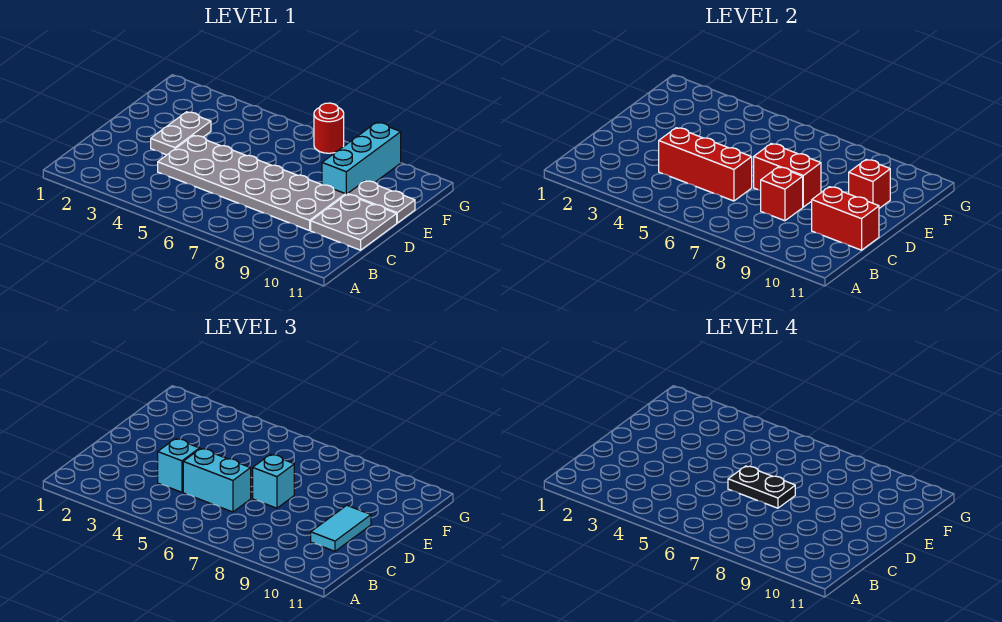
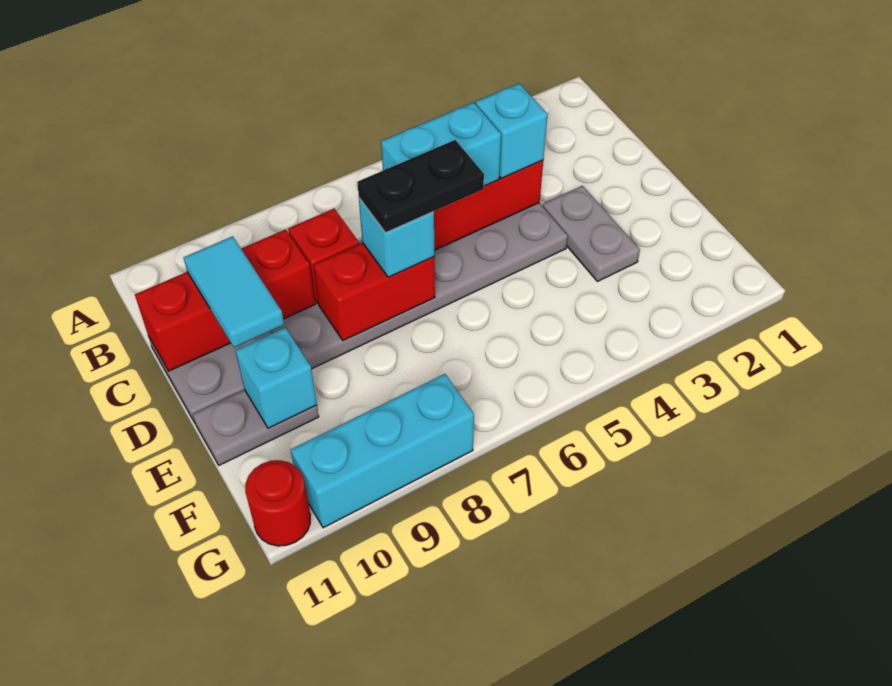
red brick C10:C11 level 2 -> red brick C9:C11 level 2
cyan brick E9:G9 level 1 -> cyan brick G8:G10 level 1
red brick E10 level 2 -> cyan brick E10 level 2
red round brick G7 level 1 -> red round brick G11 level 1

